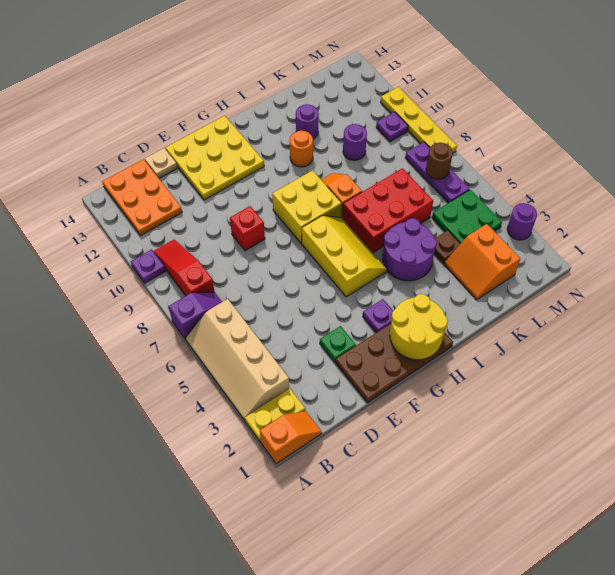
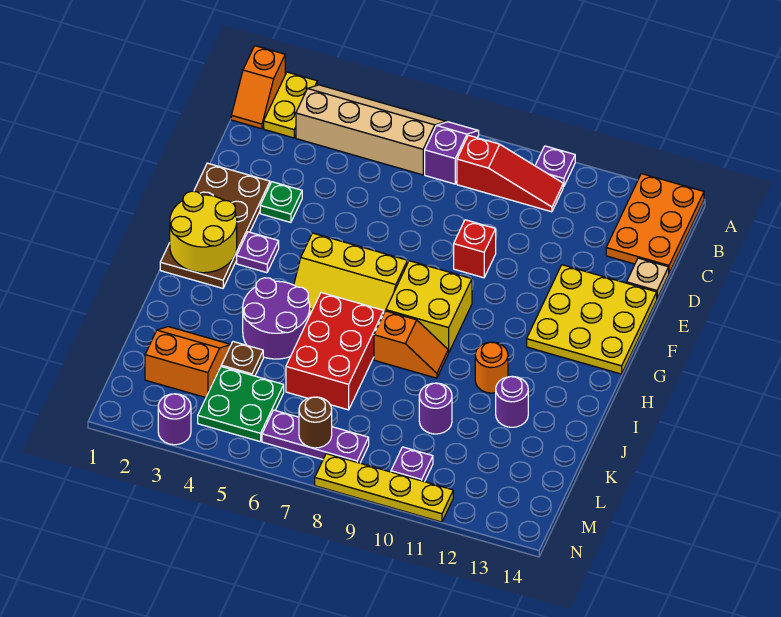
purple slope A7:B7 level 1 top A -> purple slope A7:B7 level 1 top B
orange plate B12:C14 level 1 -> orange plate A13:C14 level 1

